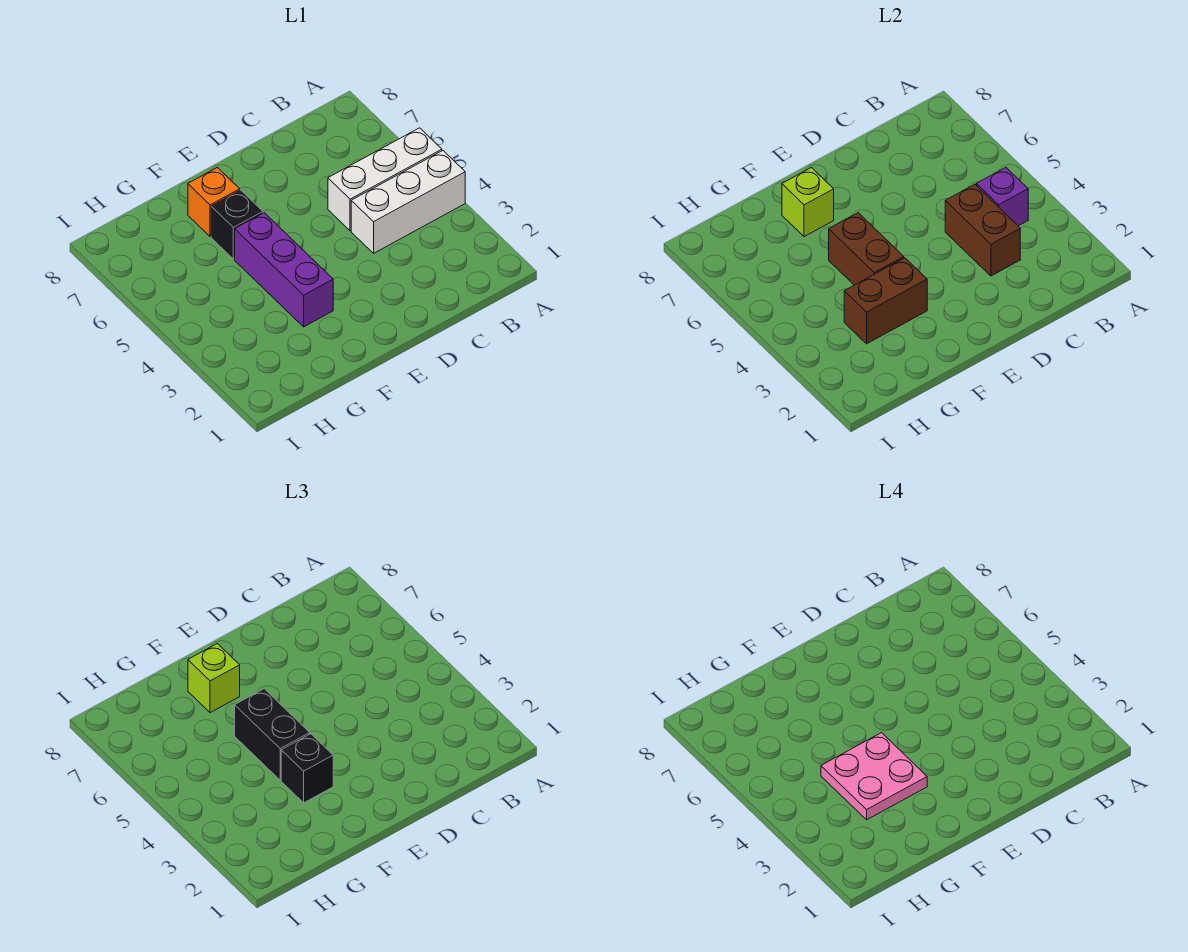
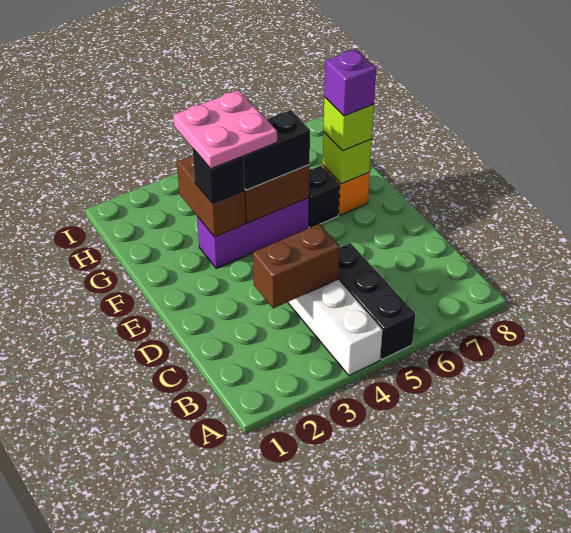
white brick A5:C5 level 1 -> black brick A5:C5 level 1
purple brick B4 level 2 -> purple brick F7 level 4

